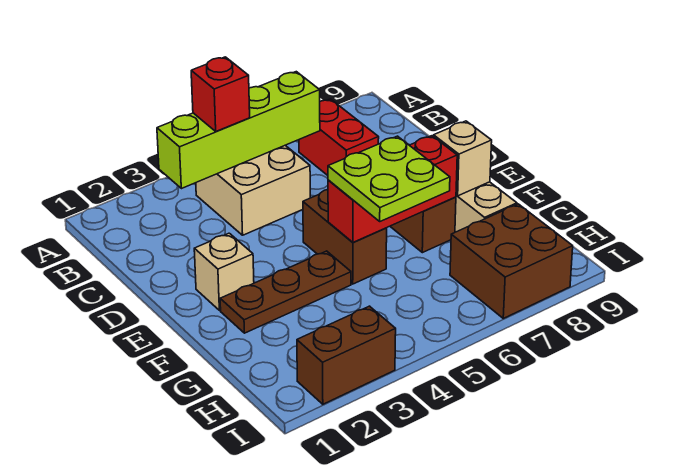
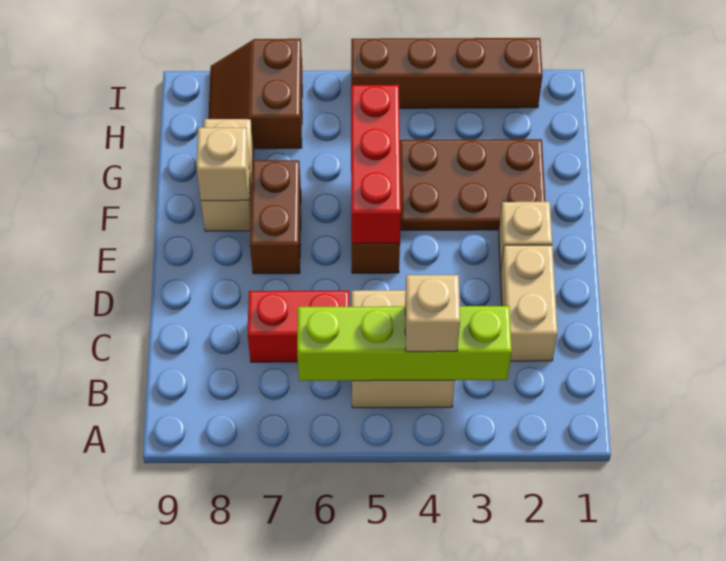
red brick B4 level 3 -> tan brick B4 level 3
red brick B7:C7 level 1 -> red brick C6:C7 level 1
none -> tan brick C2:D2 level 1
brown plate F2:F4 level 1 -> brown plate F2:G4 level 1
red brick F5:F7 level 2 -> red brick E5:G5 level 2
lime plate F5:G6 level 3 -> none
brown brick H7:I8 level 1 -> brown slope H7:I8 level 1 top 7
brown brick I2:I3 level 1 -> brown brick I2:I5 level 1

